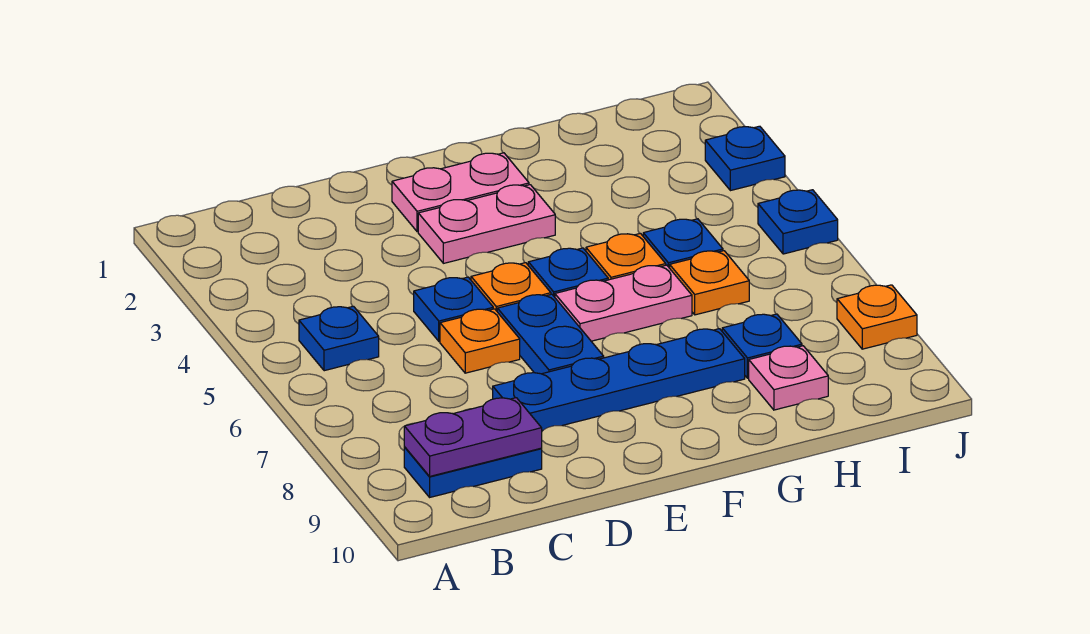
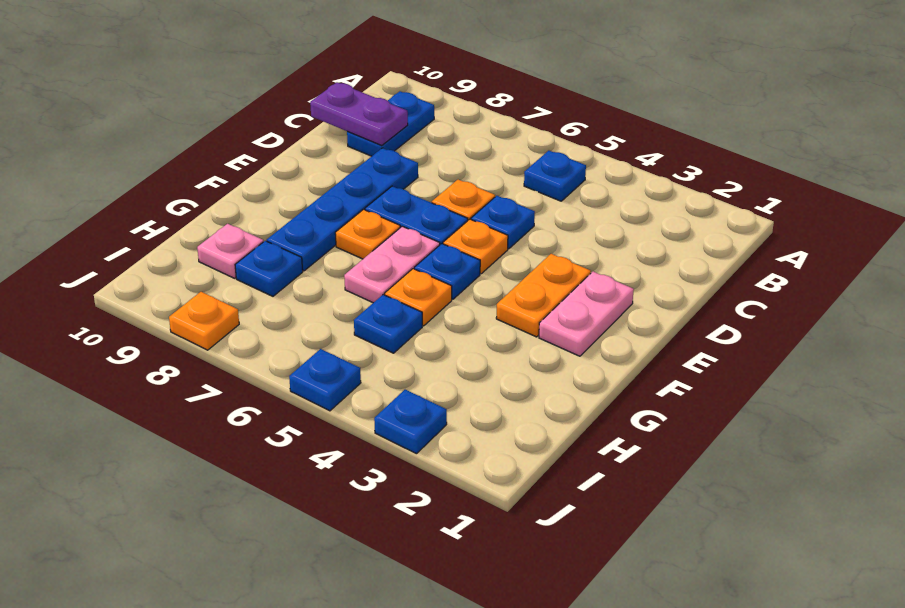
purple plate B9:C9 level 2 -> purple plate C9:C10 level 2
pink plate E3:F3 level 1 -> orange plate E3:F3 level 1
orange plate H6 level 1 -> orange plate F7 level 1

